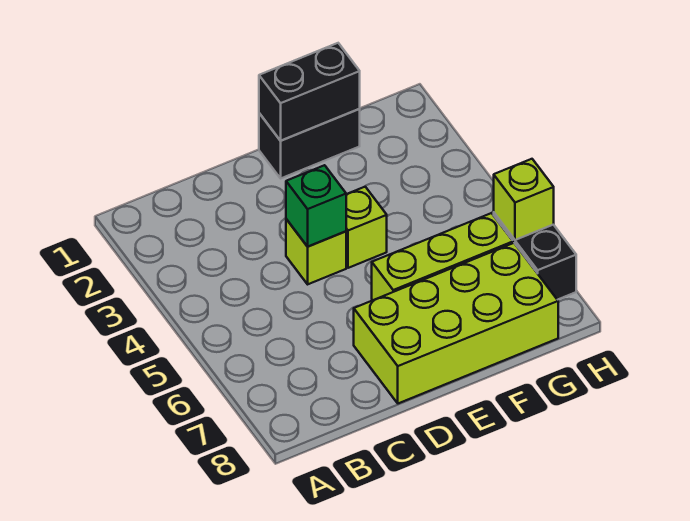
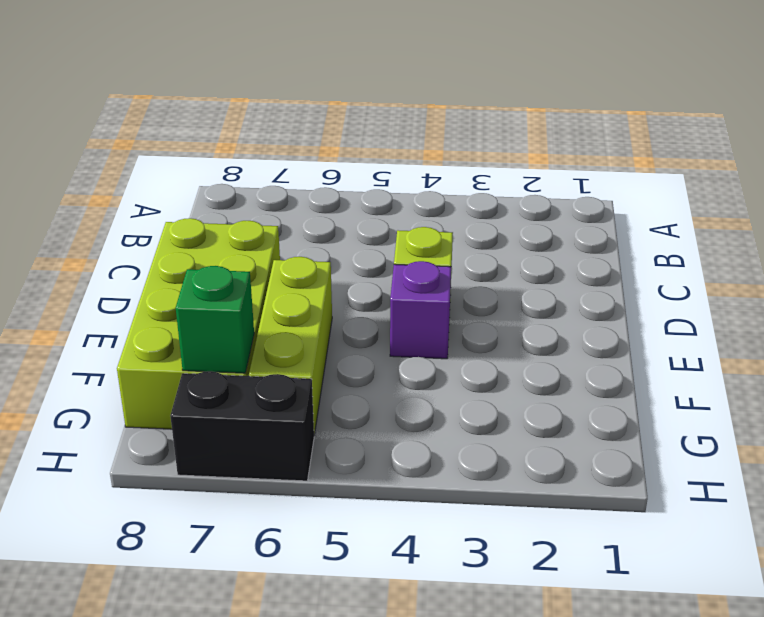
green brick D4 level 2 -> green brick G7 level 2
black brick E1:F1 level 1 -> none
black brick E1:F1 level 2 -> none
lime brick E4 level 1 -> purple brick E4 level 1
lime brick H6 level 2 -> none

